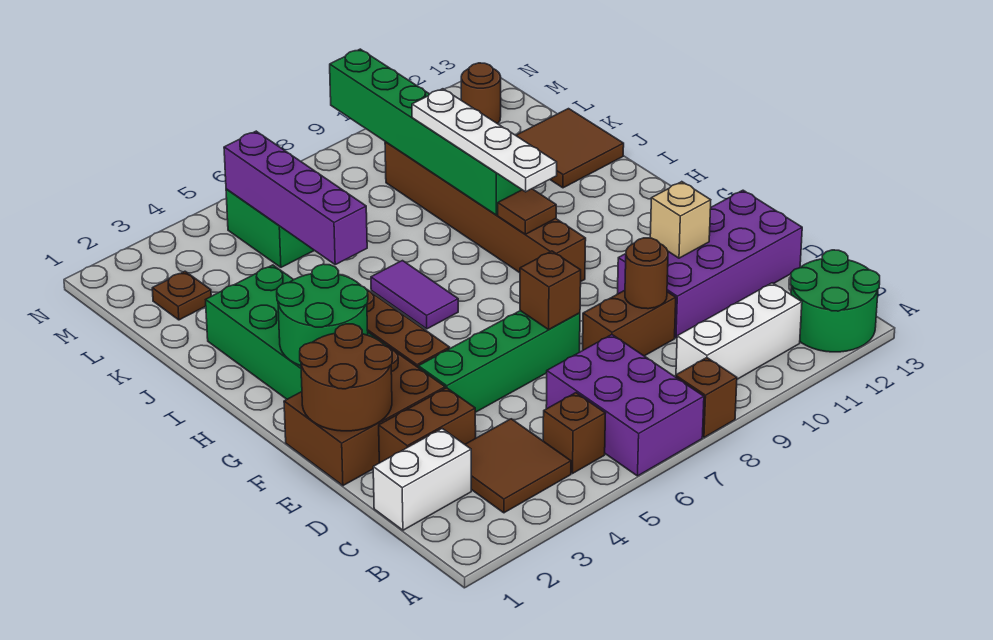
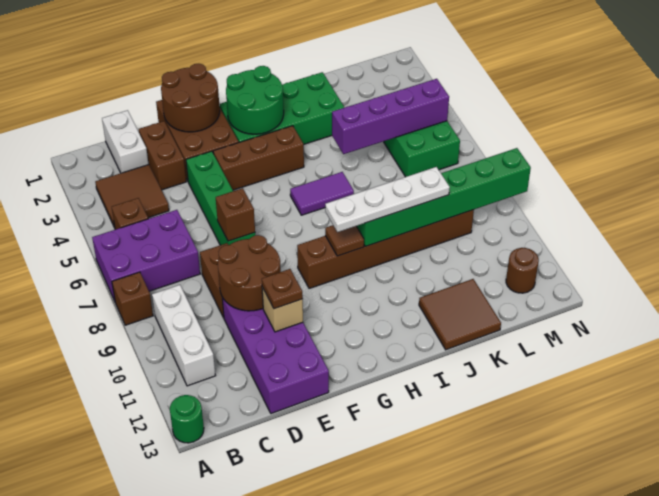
green round brick A12:B13 level 1 -> green round brick A13 level 1
brown round brick D9 level 2 -> brown round brick D9:E10 level 2
brown plate L2 level 1 -> brown plate E11 level 3

